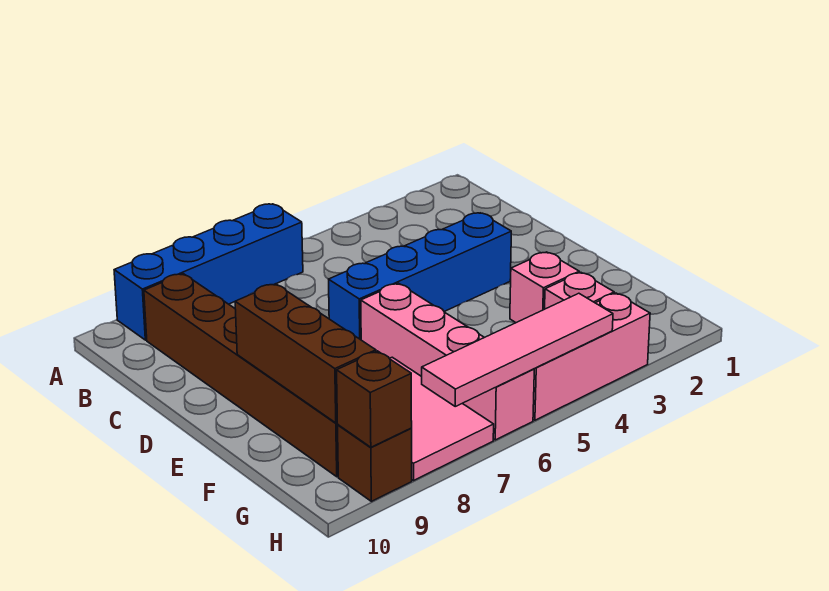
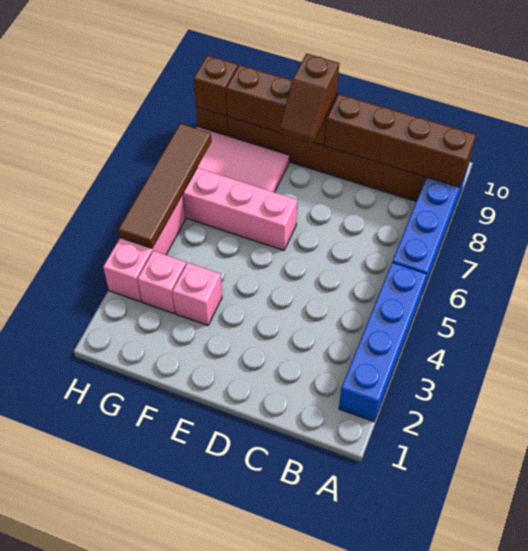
none -> brown brick A9:D9 level 2
blue brick D3:D6 level 1 -> blue brick A2:A5 level 1
none -> brown slope E8:E9 level 3 top 9
pink tile H4:H7 level 2 -> brown tile H4:H7 level 2

